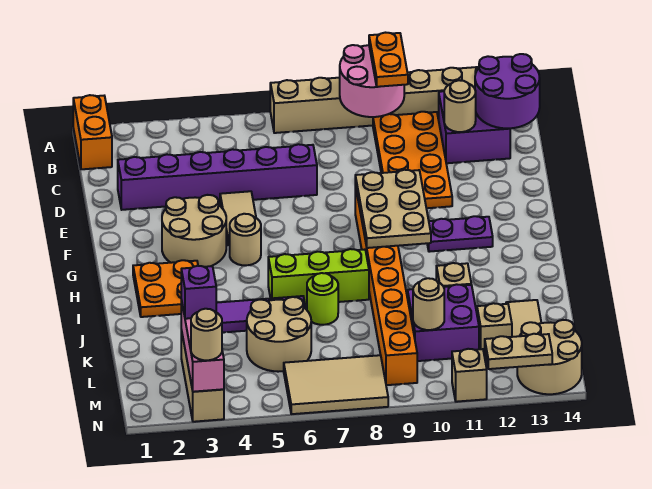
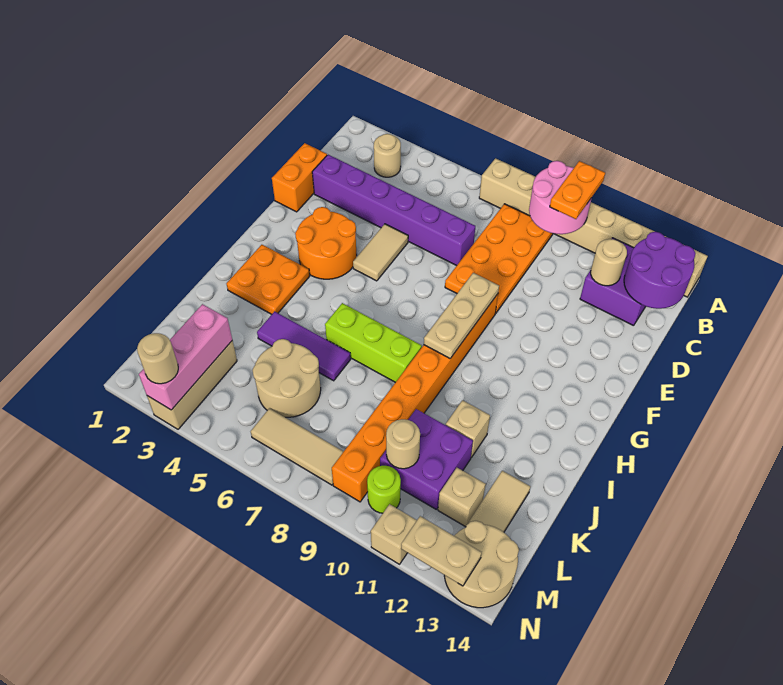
orange brick A1:B1 level 1 -> orange brick D1:E1 level 1
orange plate B10:E11 level 1 -> orange plate B8:E9 level 1
tan round brick F3:G4 level 1 -> orange round brick F3:G4 level 1
tan plate F9:H10 level 2 -> tan plate F9:H9 level 2
tan round brick G5 level 1 -> tan round brick B3 level 1
purple plate G11:G12 level 1 -> none
lime round brick J7 level 1 -> lime round brick M10 level 1
purple brick L3 level 3 -> none
tan tile M6:N8 level 1 -> tan tile M6:M8 level 1

